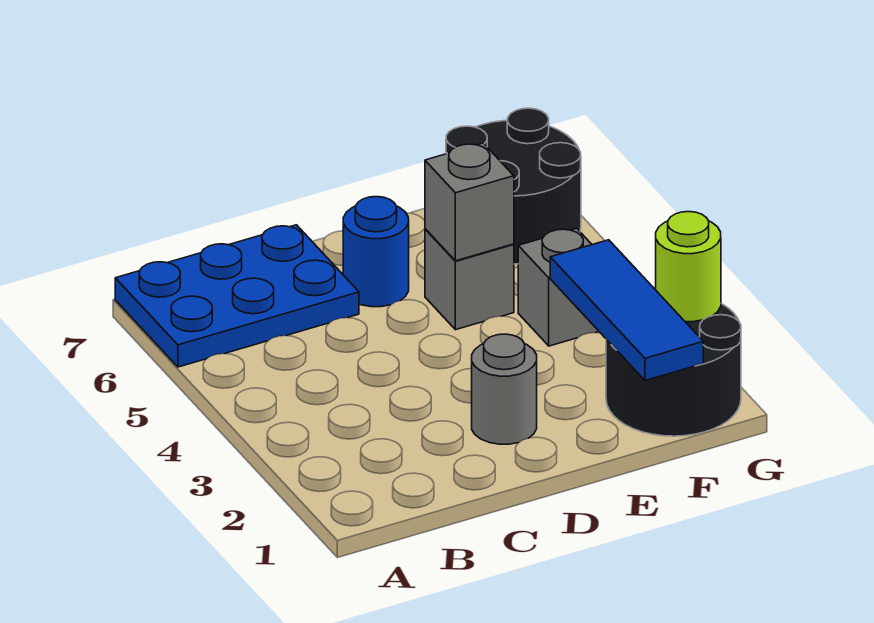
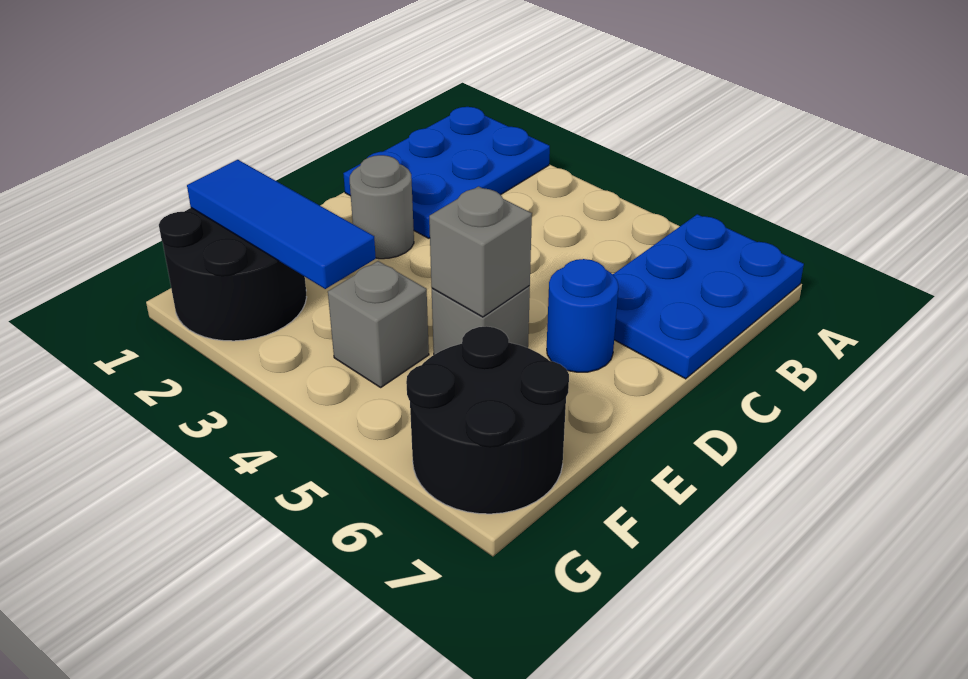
none -> blue plate A1:C2 level 1
lime round brick G2 level 2 -> none

